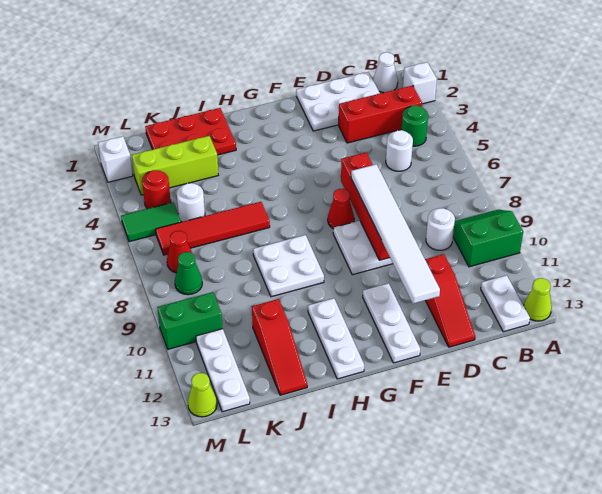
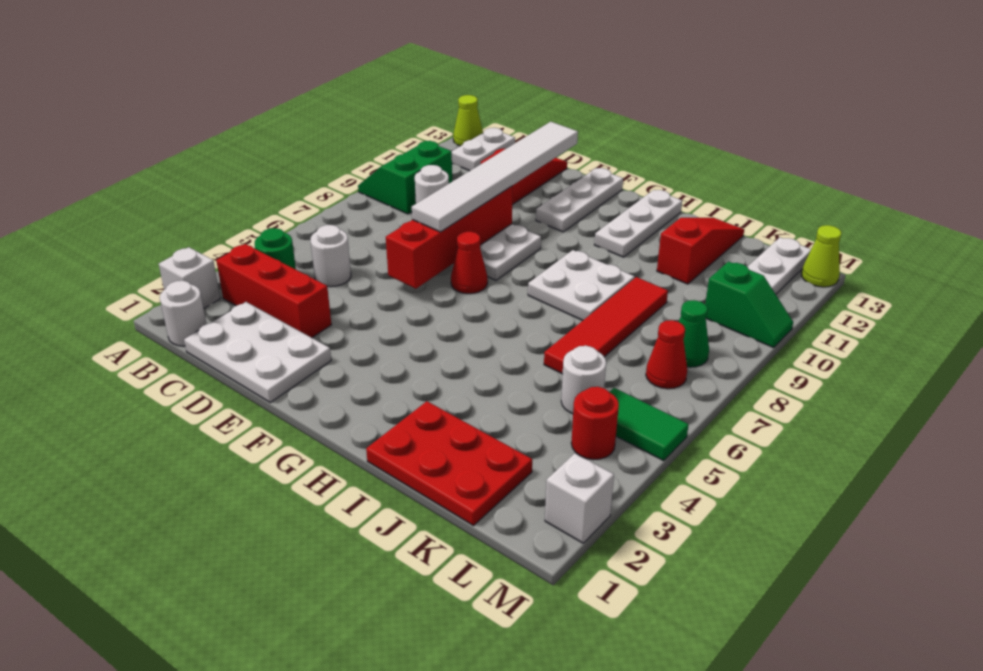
green slope A9:B10 level 1 top 10 -> green slope A9:B10 level 1 top B
white cone B1 level 1 -> white round brick B1 level 1
red tile I6:L6 level 1 -> red tile J6:J9 level 1
lime brick J3:L3 level 1 -> none
green brick L10:M10 level 1 -> green slope L10:M10 level 1 top L

